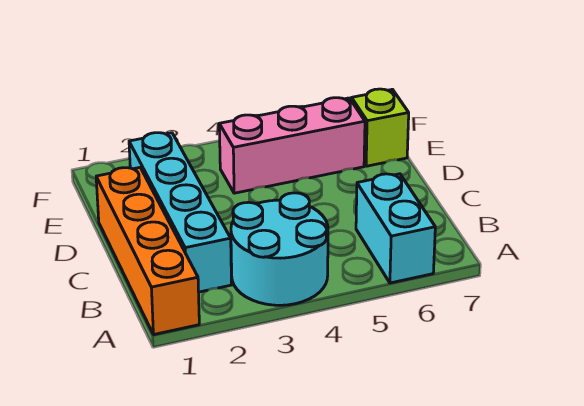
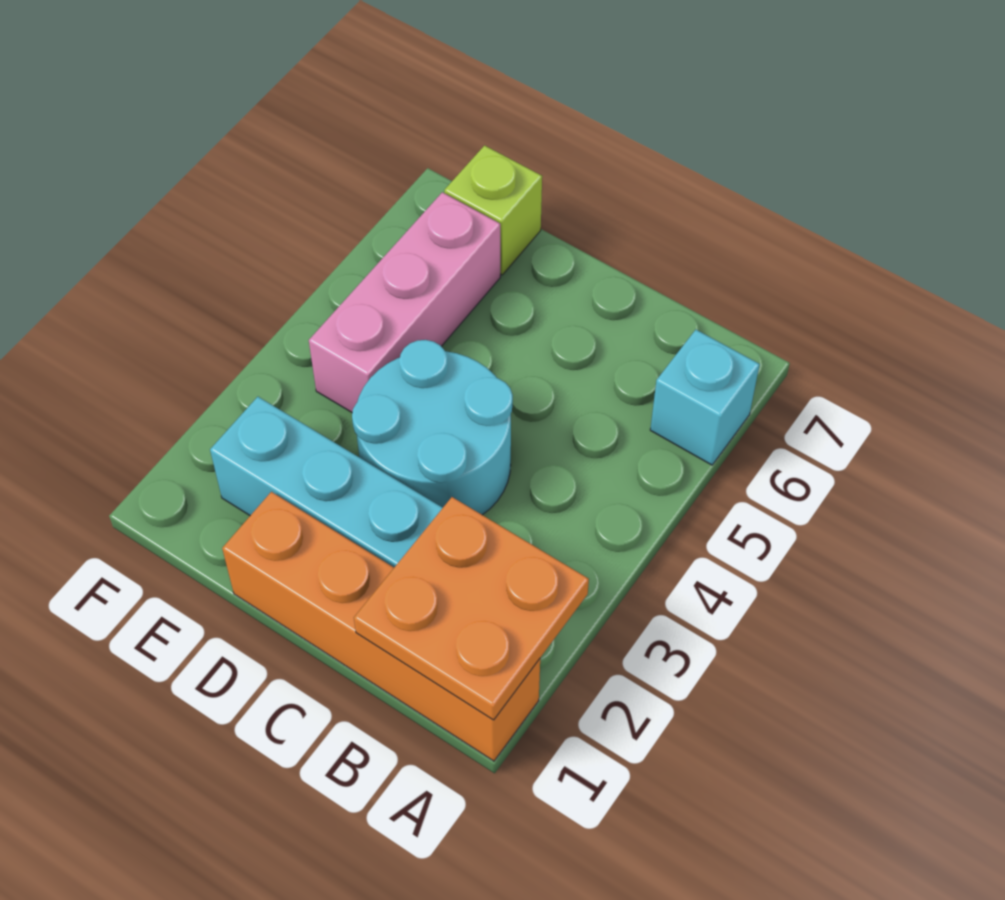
none -> orange plate A1:B2 level 2
cyan round brick A3:B4 level 1 -> cyan round brick C3:D4 level 1
cyan brick A6:B6 level 1 -> cyan brick A6 level 1

